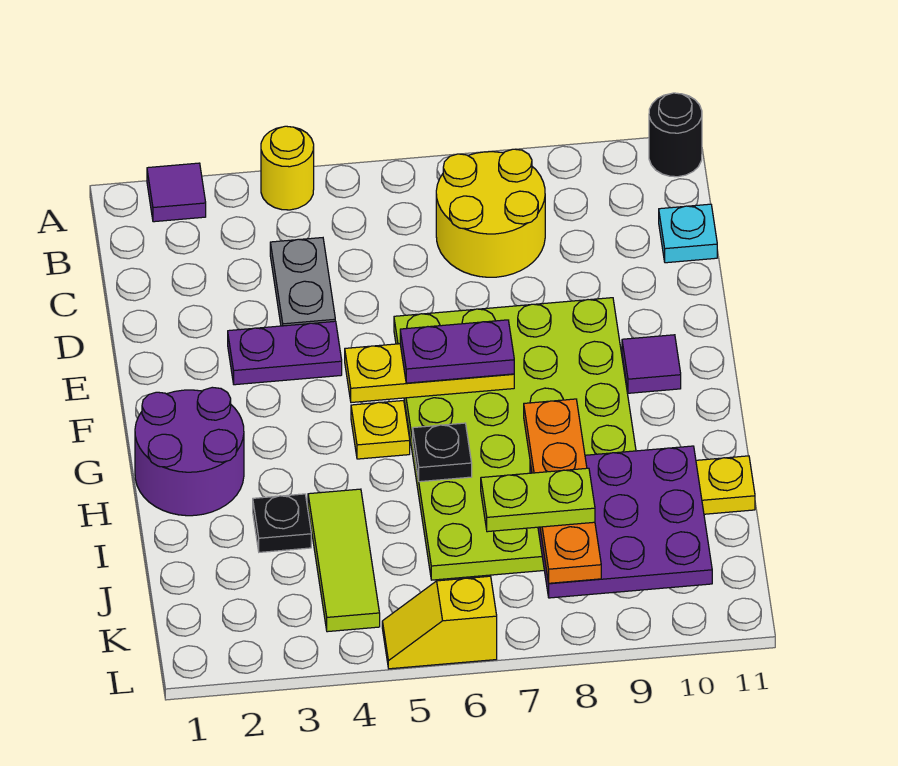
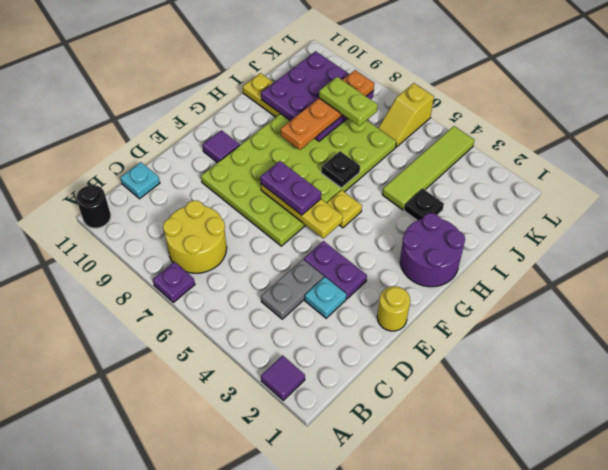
yellow round brick A4 level 1 -> yellow round brick E1 level 1
none -> purple plate A7 level 1
none -> cyan plate D3 level 1
lime tile I4:K4 level 1 -> lime tile I4:L4 level 1
yellow slope L5:L6 level 1 top 6 -> yellow slope K6:L6 level 1 top L

